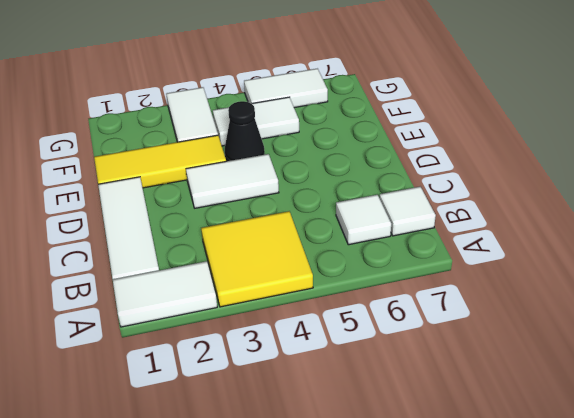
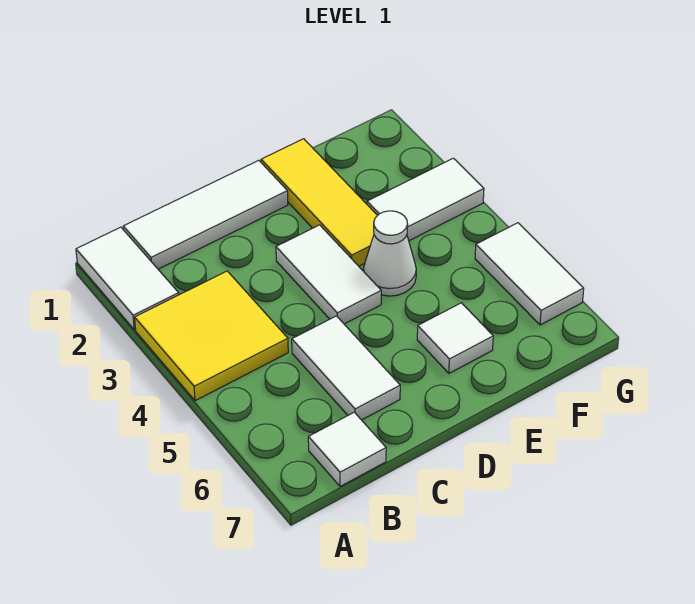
white tile B6 level 1 -> white tile E6 level 1
black cone E4 level 1 -> white cone E4 level 1
white tile F4:F5 level 1 -> white tile C5:C6 level 1

